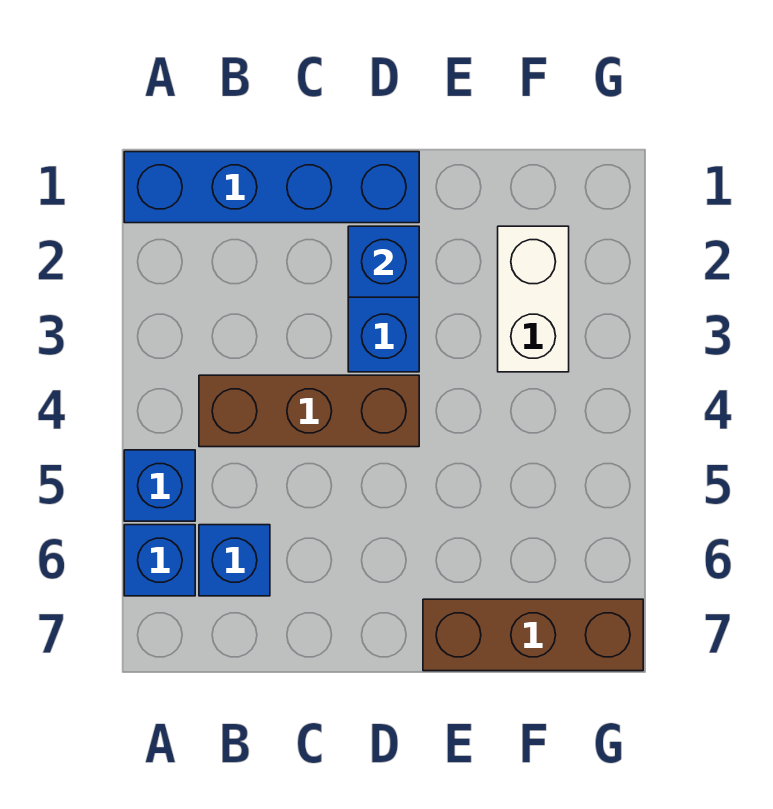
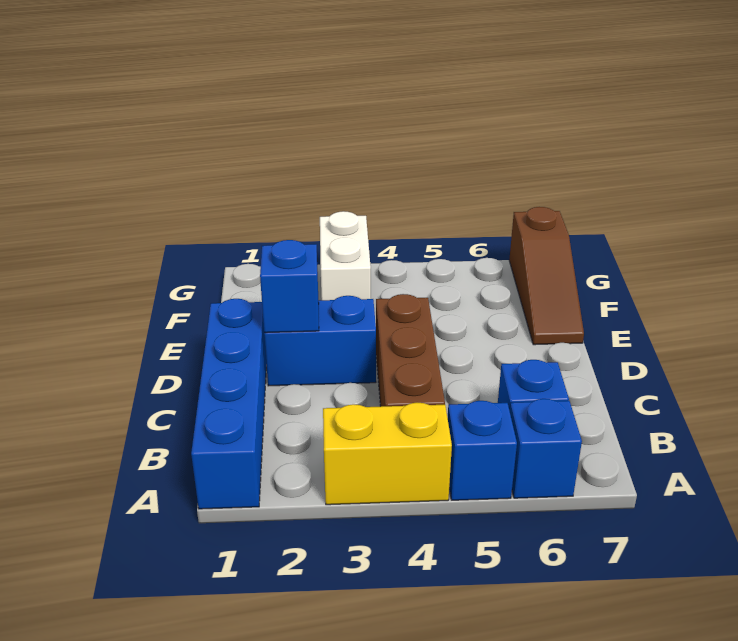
none -> yellow brick A3:A4 level 1
brown brick E7:G7 level 1 -> brown slope E7:G7 level 1 top G
white brick F2:F3 level 1 -> white brick F3:G3 level 1

